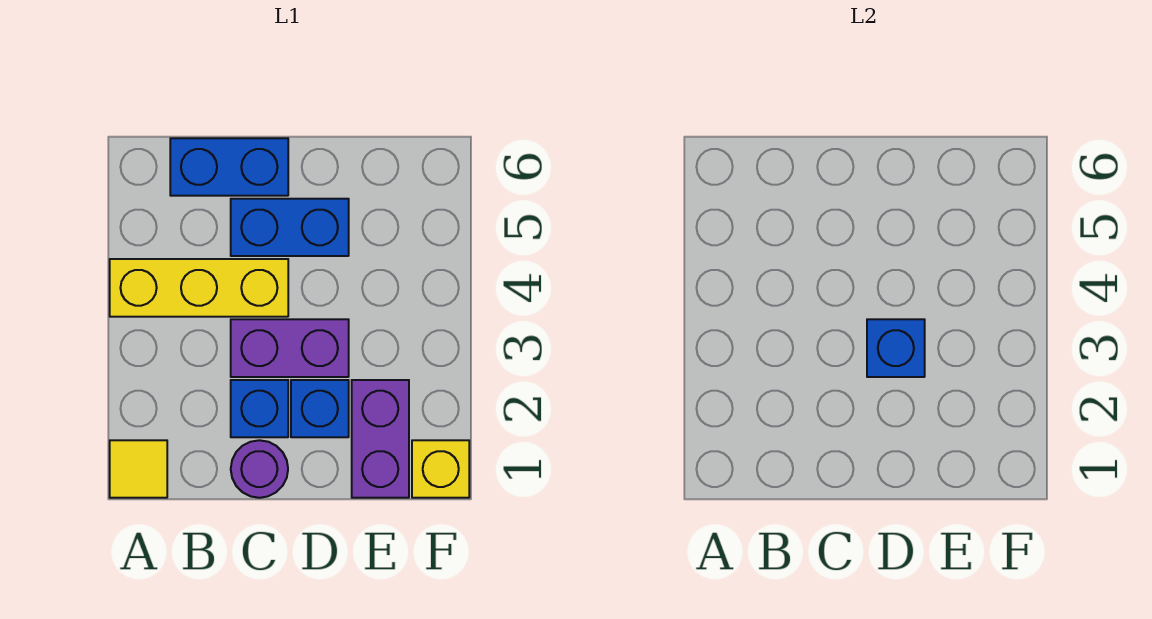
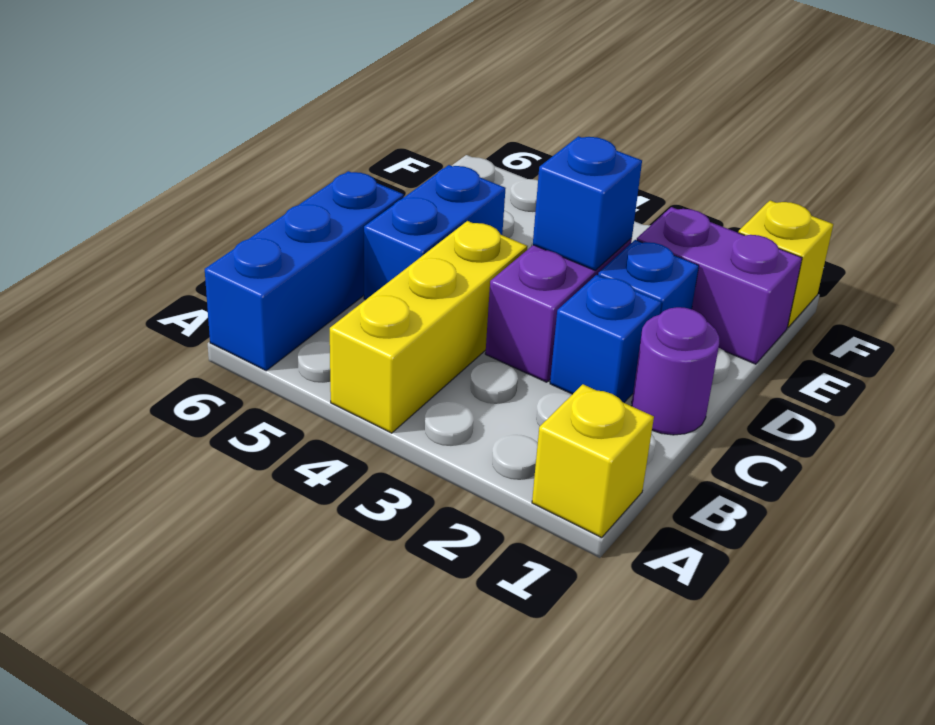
yellow tile A1 level 1 -> yellow brick A1 level 1
blue brick B6:C6 level 1 -> blue brick A6:C6 level 1

